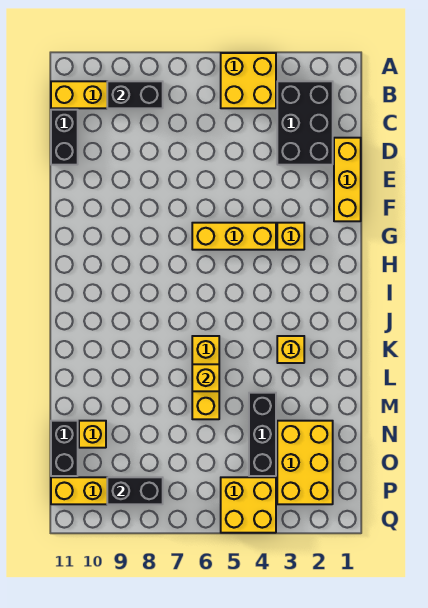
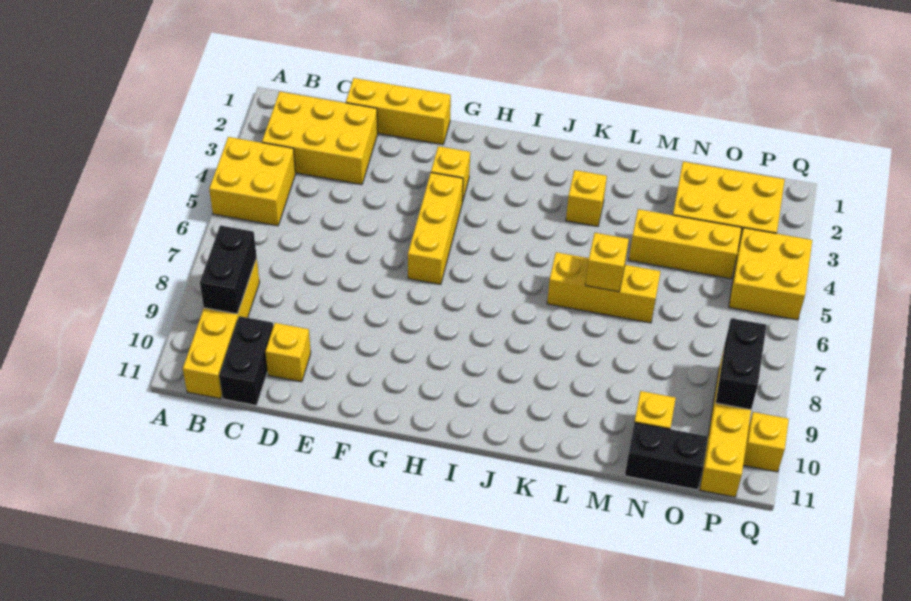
black brick B2:D3 level 1 -> yellow brick B2:D3 level 1
black brick C11:D11 level 1 -> black brick C10:C11 level 1
none -> yellow brick D10 level 1
black brick M4:O4 level 1 -> yellow brick M4:O4 level 1
none -> yellow brick Q10 level 1

